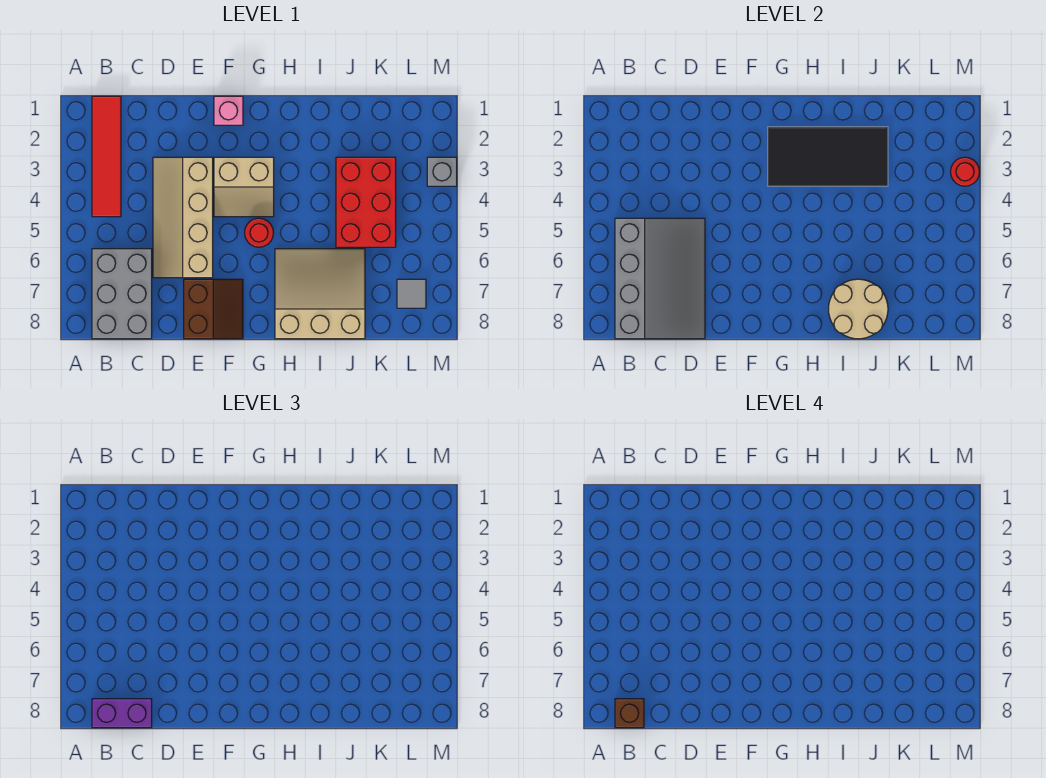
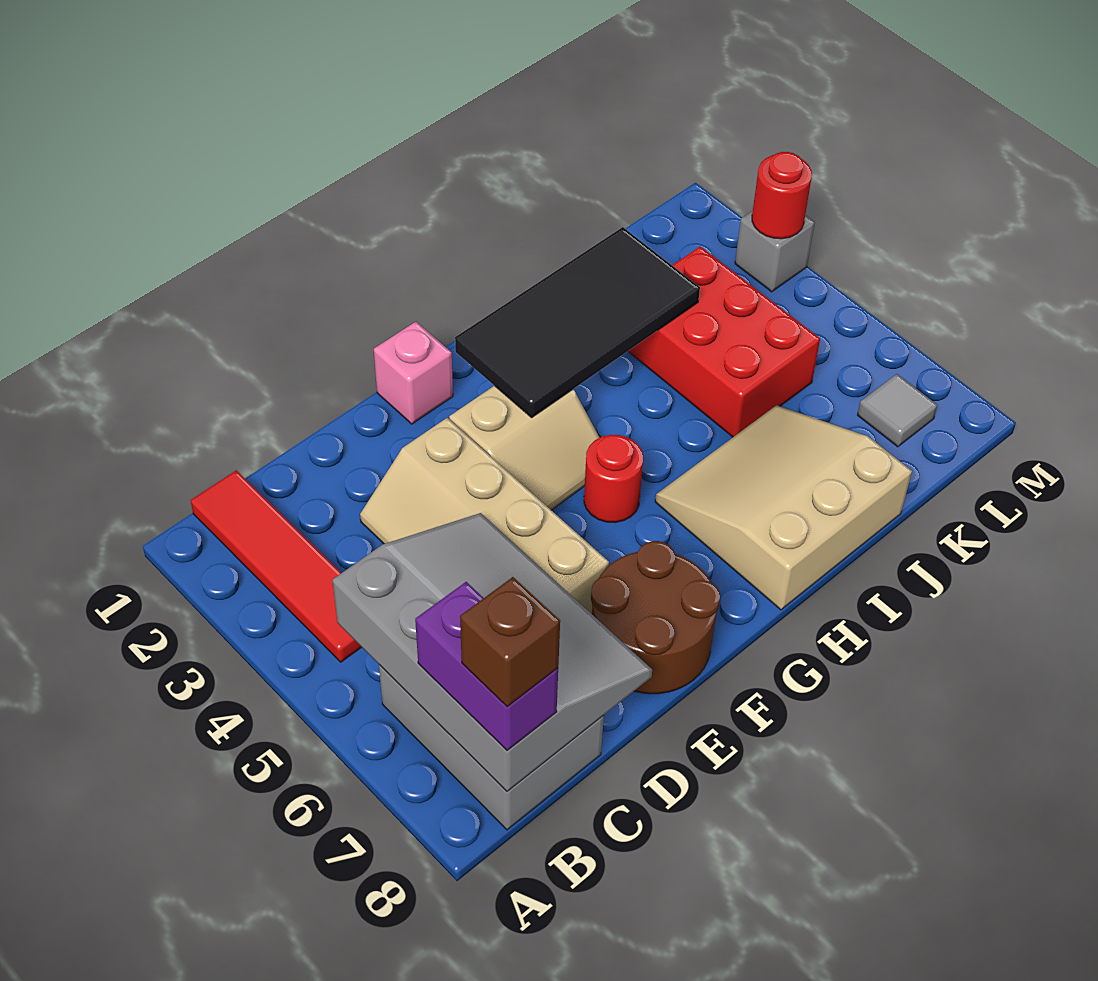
purple brick B8:C8 level 3 -> purple brick B7:B8 level 3
brown slope E7:F8 level 1 top E -> brown round brick E7:F8 level 1
tan round brick I7:J8 level 2 -> none

